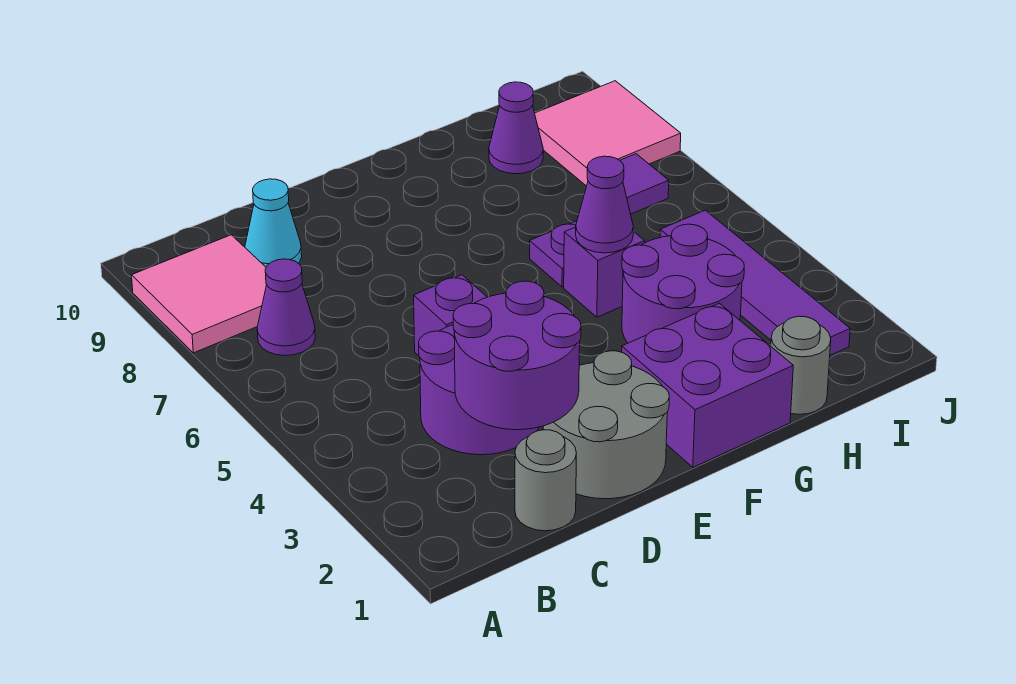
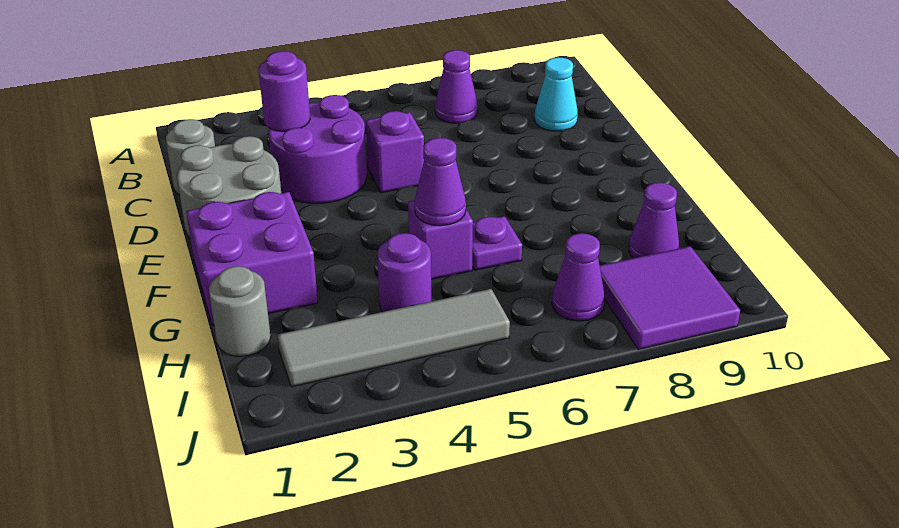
pink tile A8:B9 level 1 -> none
purple round brick C2:D3 level 2 -> purple round brick C3 level 2
purple round brick G3:H4 level 1 -> purple round brick H4 level 1
purple tile I2:I5 level 1 -> grey tile I2:I5 level 1
purple tile I7 level 1 -> purple cone I7 level 1
pink tile I8:J9 level 1 -> purple tile I8:J9 level 1

